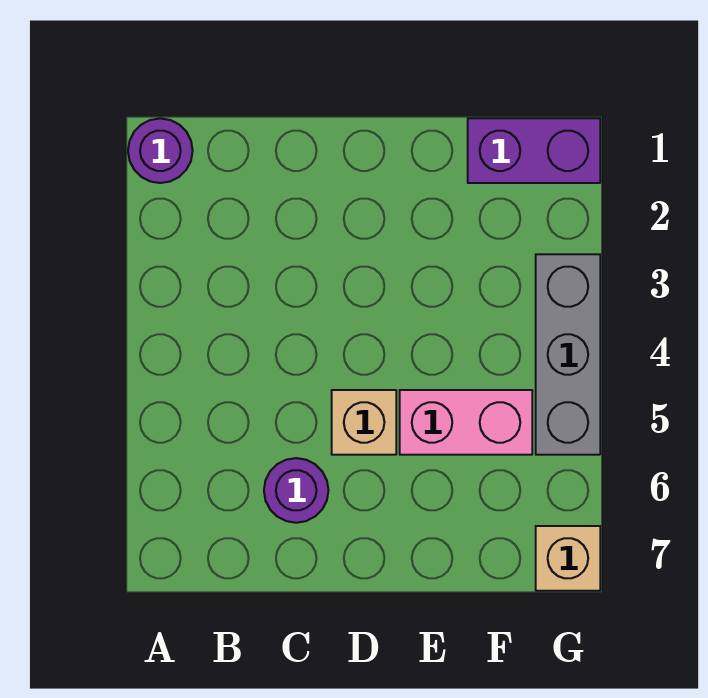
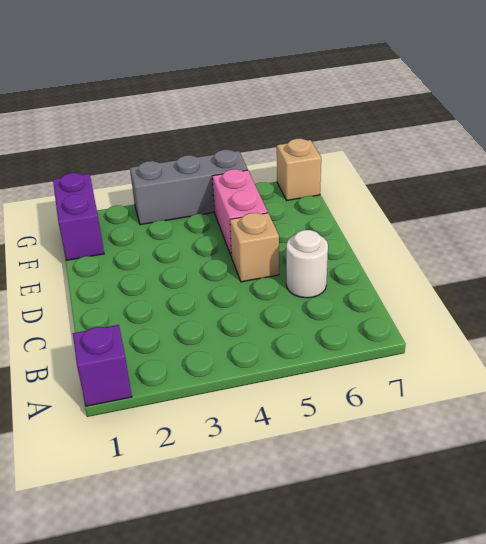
purple round brick A1 level 1 -> purple brick A1 level 1
purple round brick C6 level 1 -> white round brick C6 level 1

